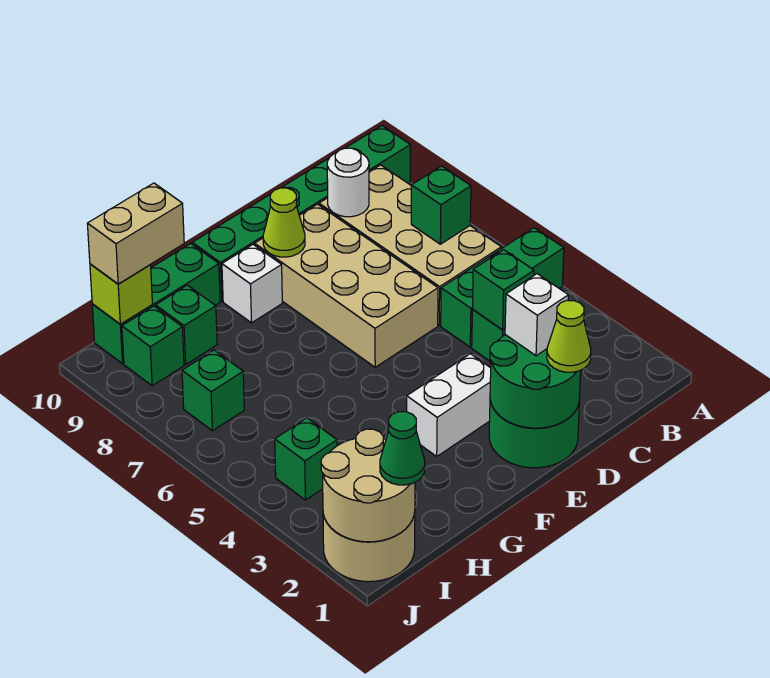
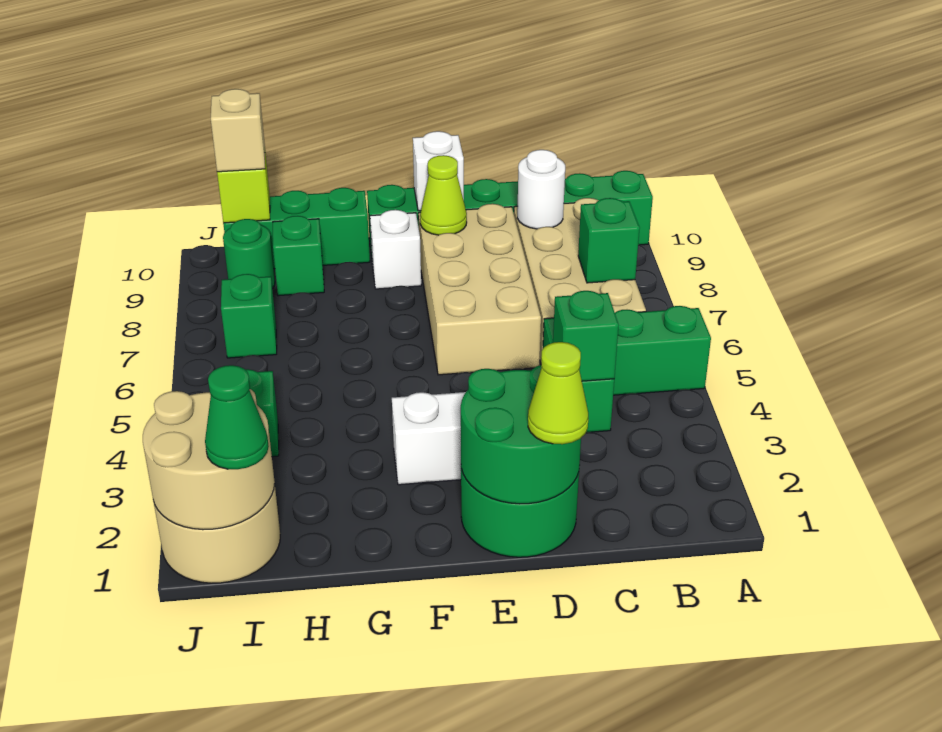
white brick D2 level 3 -> white brick E10 level 2
tan brick H10:I10 level 3 -> tan brick I10 level 3
green brick I9 level 1 -> green round brick I9 level 1

